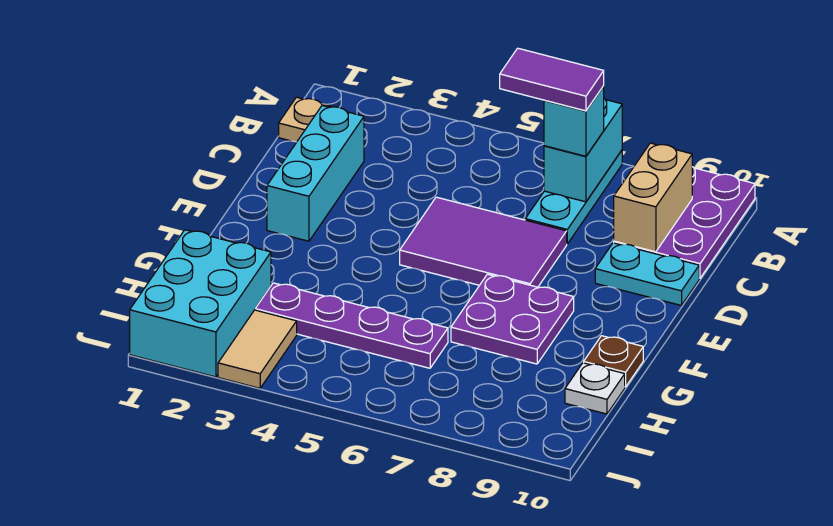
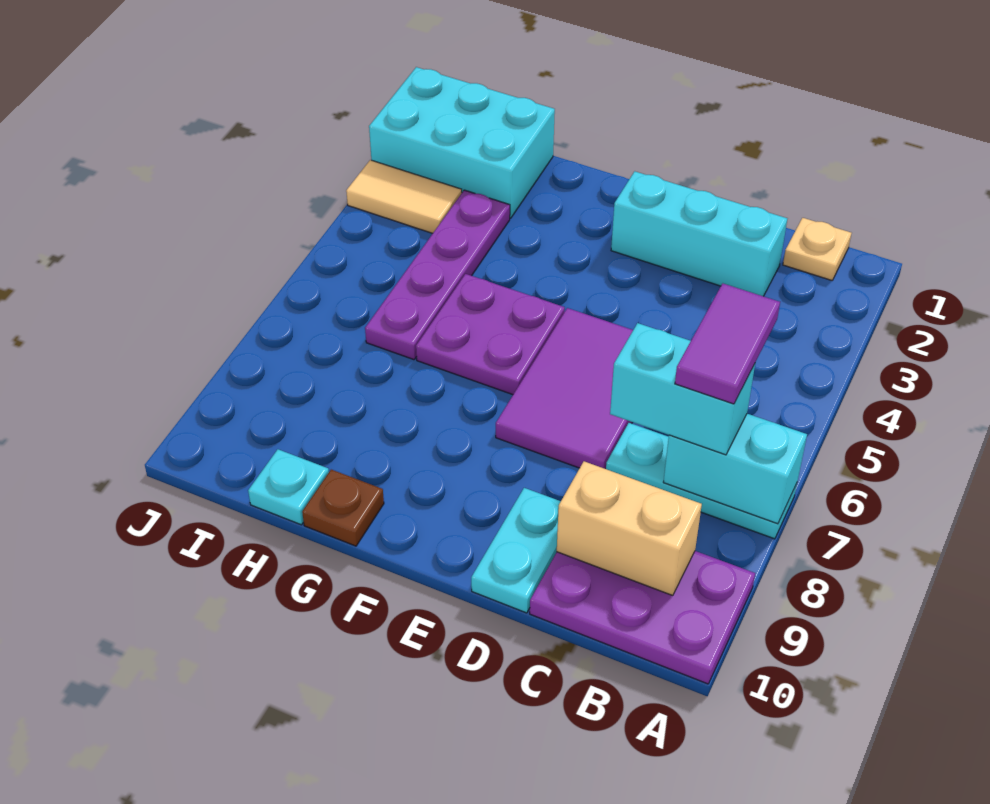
cyan brick B7 level 3 -> cyan brick B7:C7 level 3
purple plate F7:G8 level 1 -> purple plate F5:G6 level 1
white plate H10 level 1 -> cyan plate H10 level 1

